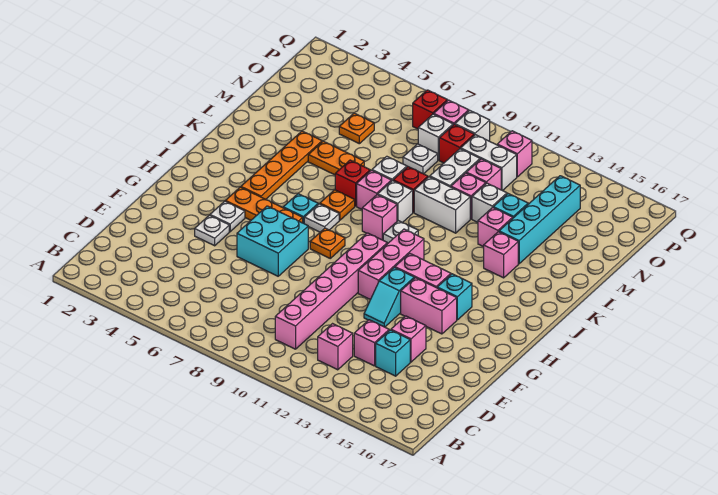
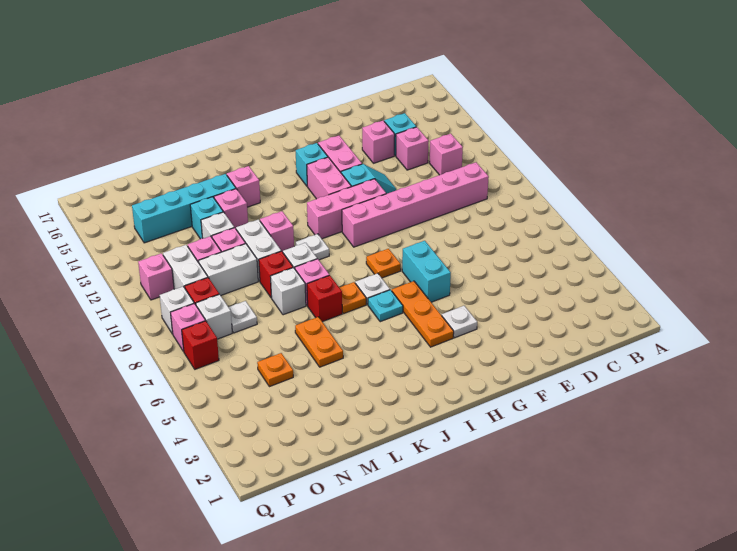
white plate F4 level 1 -> none
cyan brick F6:G7 level 1 -> cyan brick G6:G7 level 1
orange plate I4:L4 level 1 -> none
pink brick J9 level 1 -> pink brick K11 level 1

